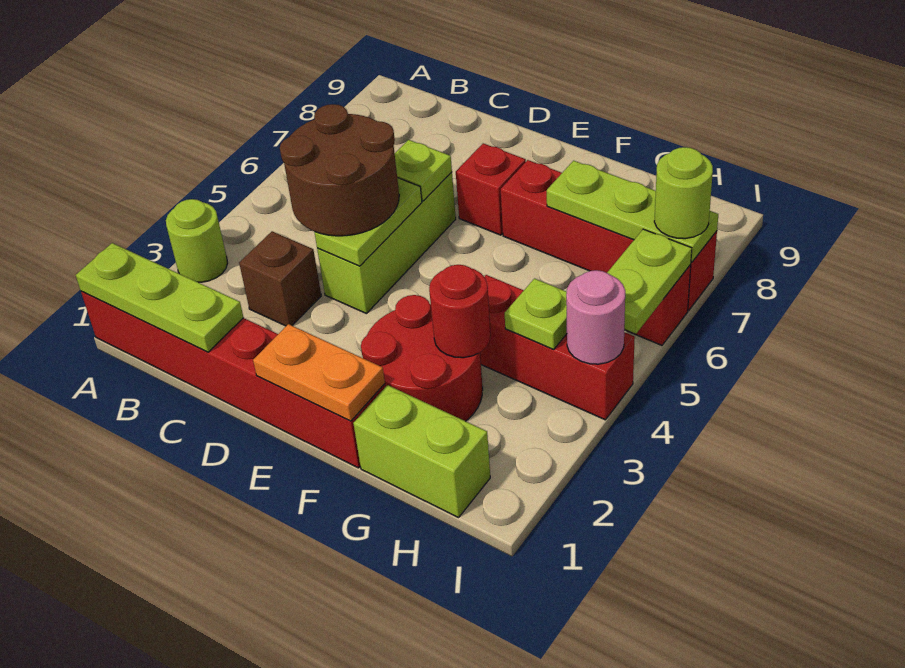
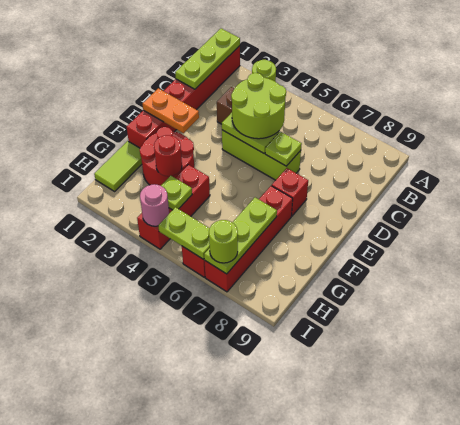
brown round brick C4:D5 level 3 -> lime round brick C4:D5 level 3
orange plate E1:F1 level 2 -> orange plate E1:E2 level 2
lime brick G1:H1 level 1 -> lime tile G1:H1 level 1

